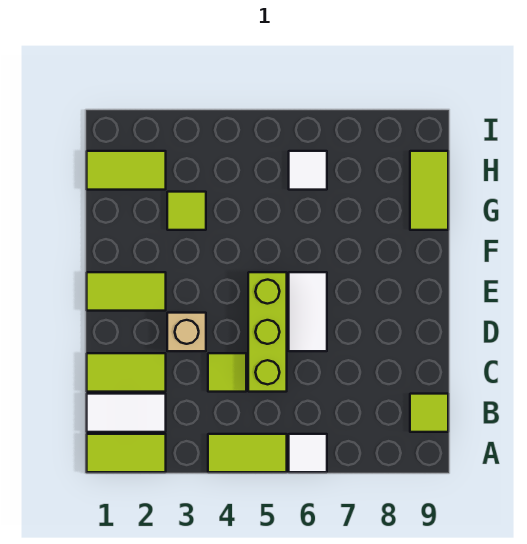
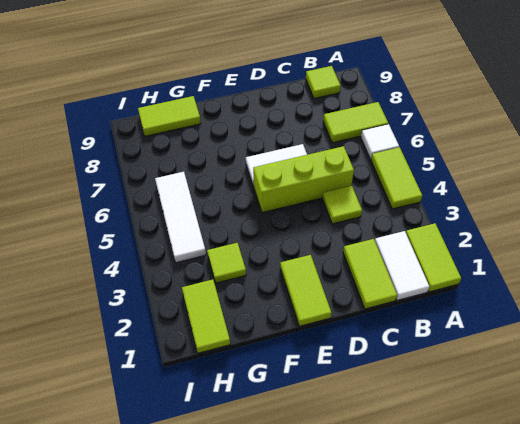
none -> lime tile A7:B7 level 1
tan brick D3 level 1 -> none
white tile H6 level 1 -> white tile H4:H6 level 1

